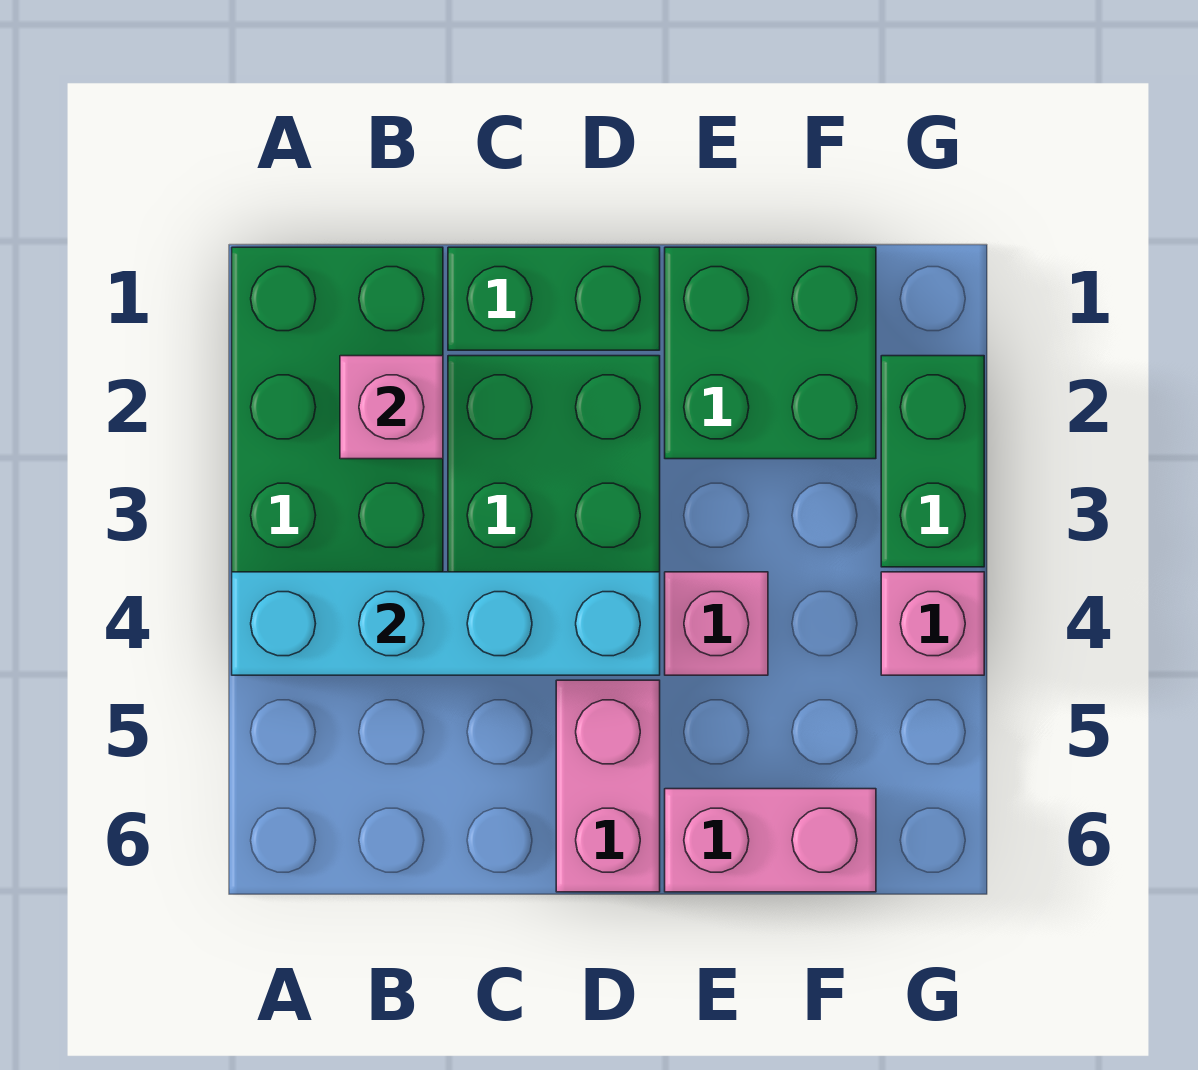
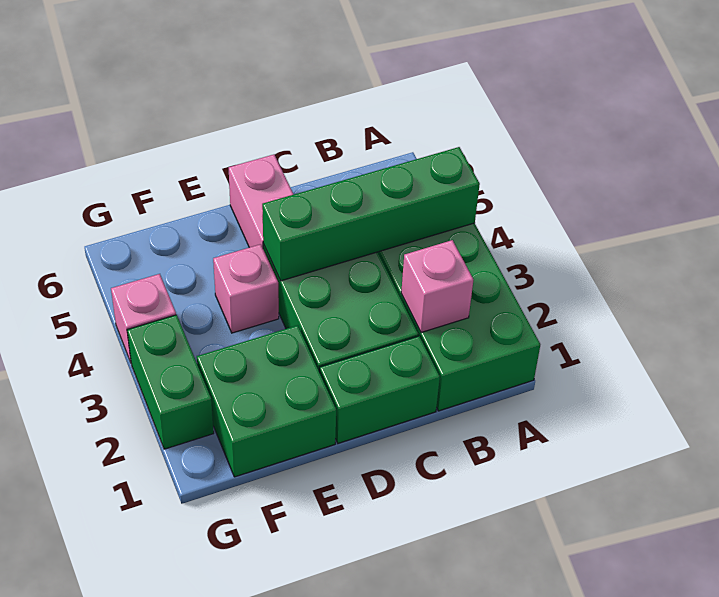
cyan brick A4:D4 level 2 -> green brick A4:D4 level 2
pink brick E6:F6 level 1 -> none

